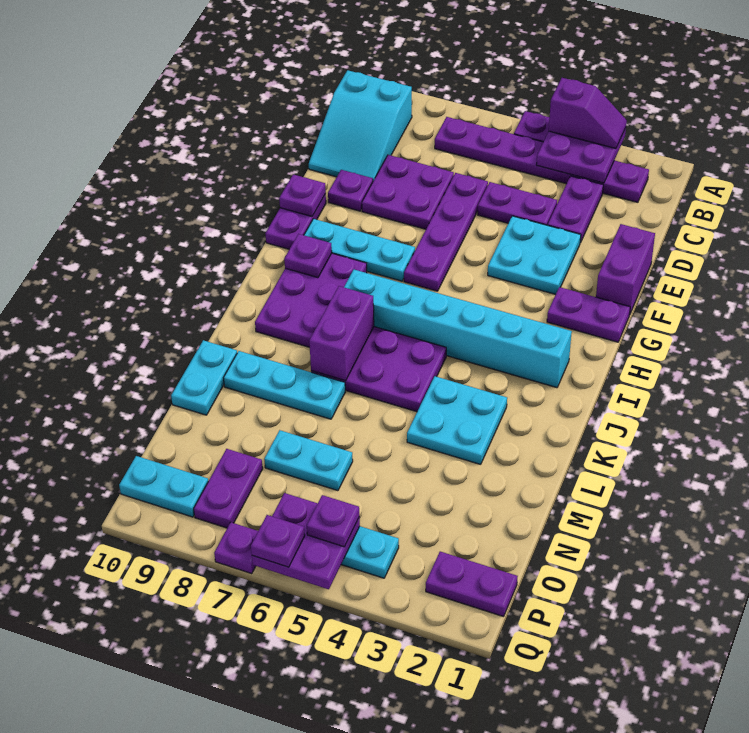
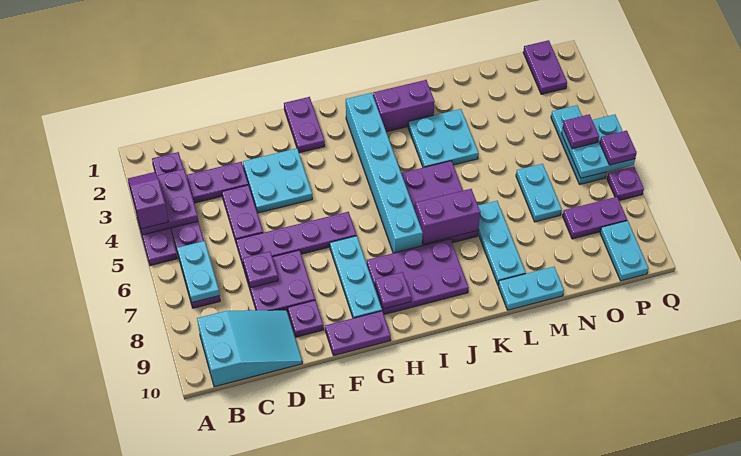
none -> cyan plate B6:B7 level 2
purple brick E1:F1 level 1 -> purple brick J2:K2 level 1
purple plate F10 level 2 -> purple plate D7 level 2
purple plate P5:Q6 level 2 -> cyan plate P5:Q6 level 2

